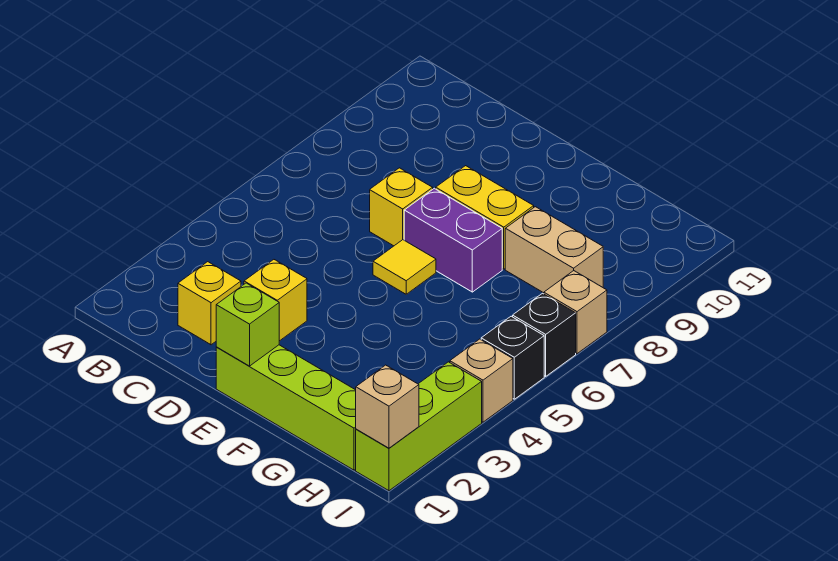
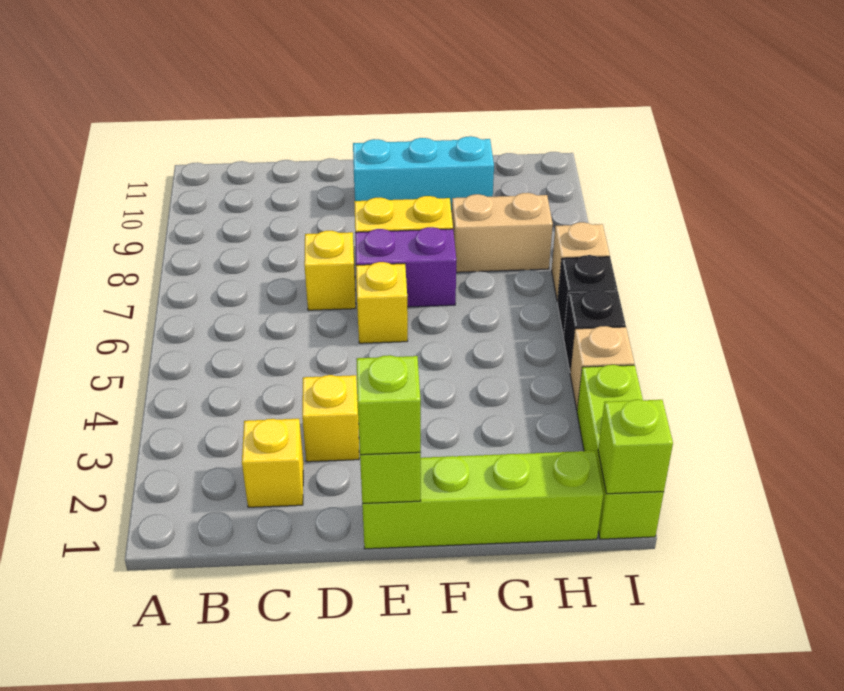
none -> lime brick E1 level 3
yellow tile E6 level 1 -> yellow brick E6 level 1
none -> cyan brick E10:G10 level 1
tan brick I1 level 2 -> lime brick I1 level 2

